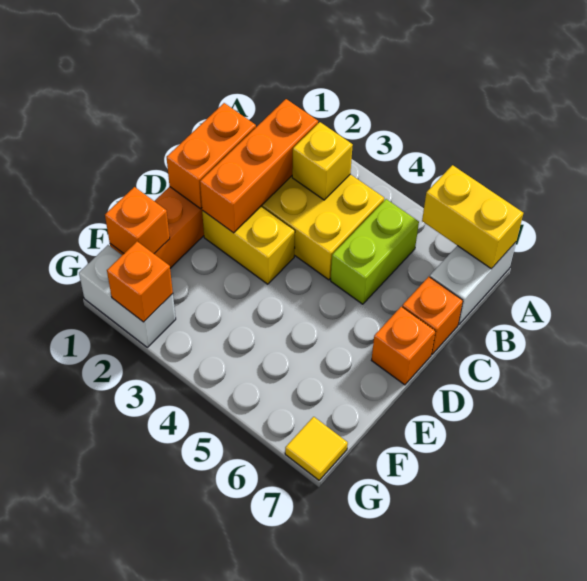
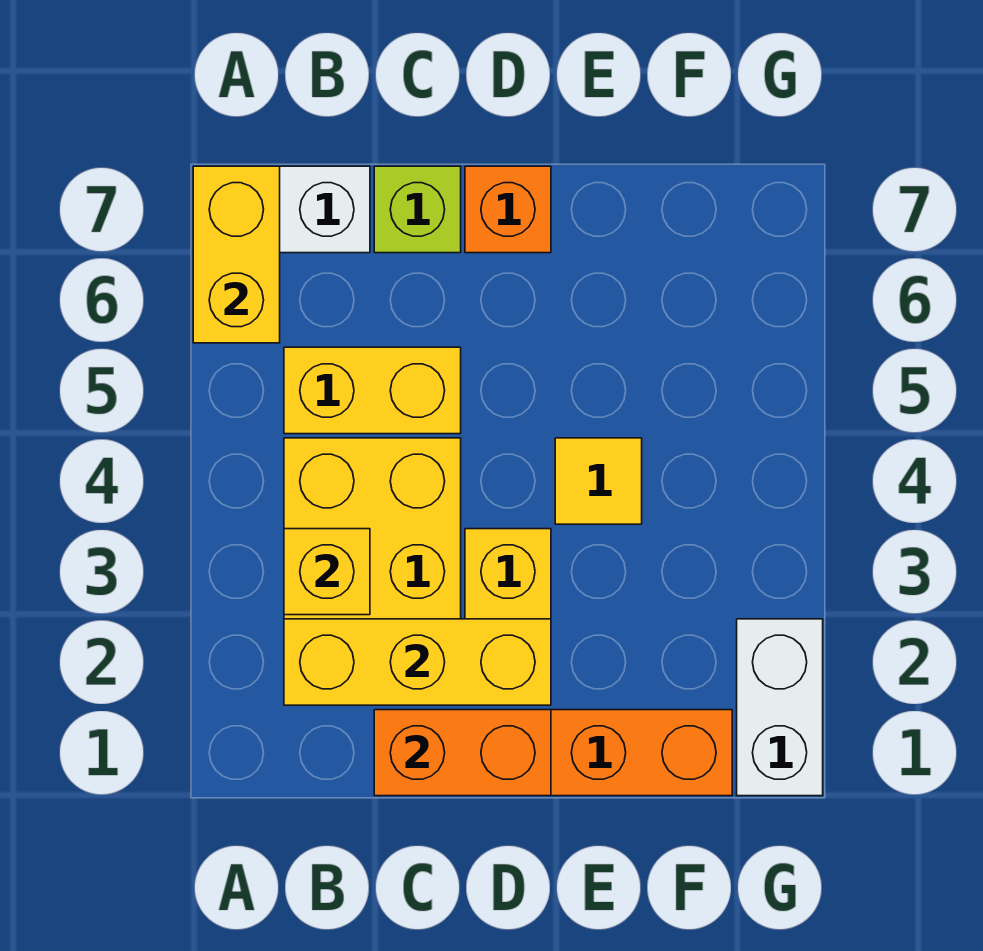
orange brick B2:D2 level 2 -> yellow brick B2:D2 level 2
lime brick B5:C5 level 1 -> yellow brick B5:C5 level 1
orange brick C7 level 1 -> lime brick C7 level 1
orange brick F1 level 2 -> none
orange brick G2 level 2 -> none
yellow tile G7 level 1 -> yellow tile E4 level 1

